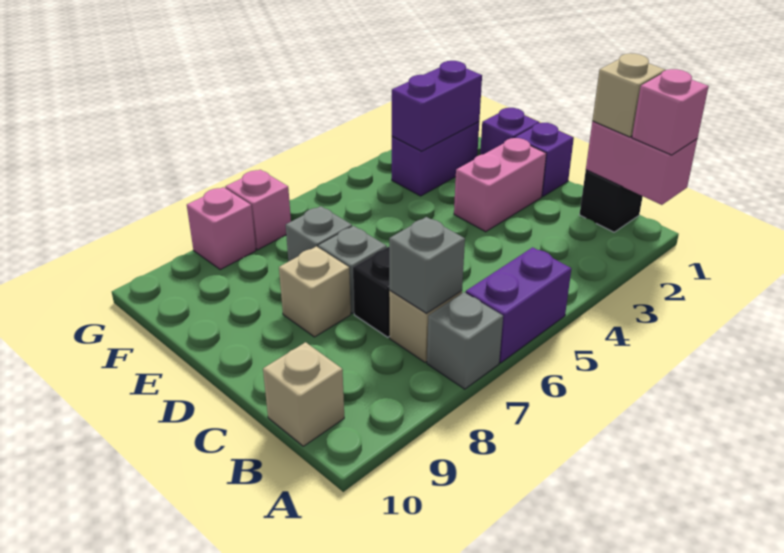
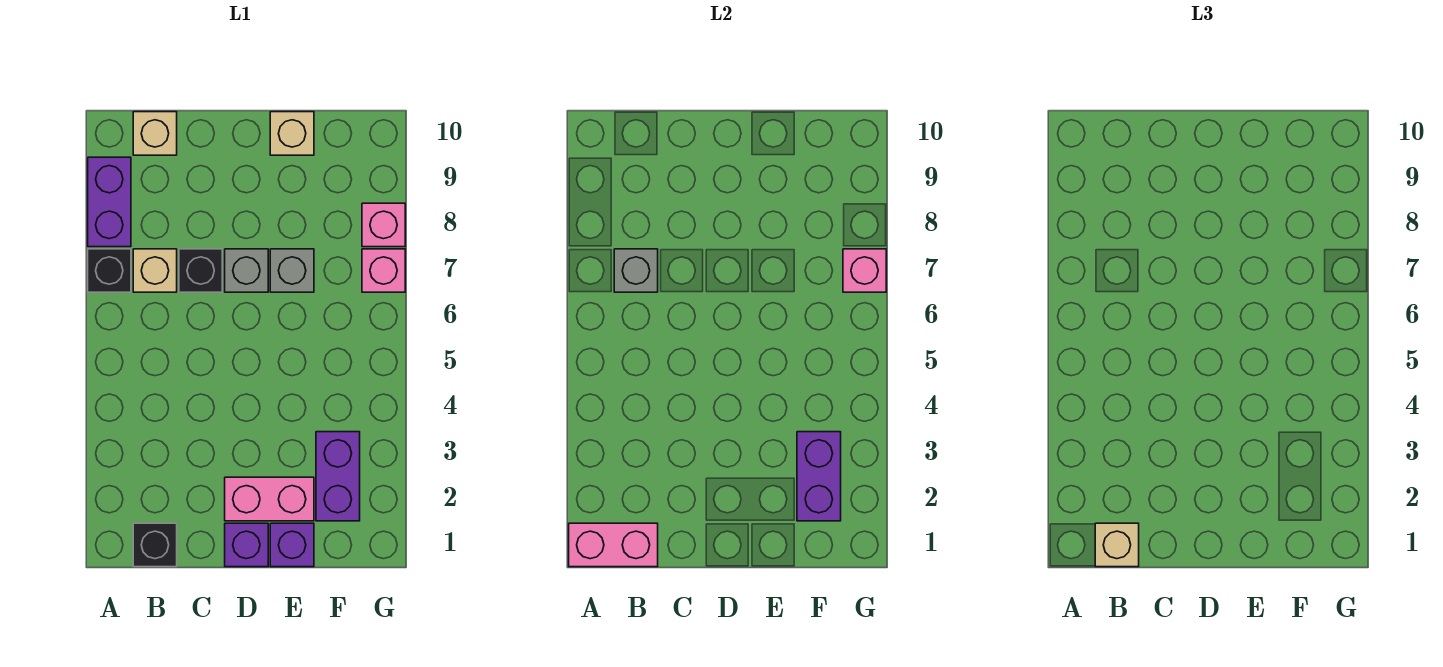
pink brick A1 level 3 -> pink brick G7 level 2
purple brick A5:A6 level 1 -> purple brick A8:A9 level 1
grey brick A7 level 1 -> black brick A7 level 1
pink brick D2:D3 level 1 -> pink brick D2:E2 level 1
tan brick D8 level 1 -> tan brick E10 level 1

